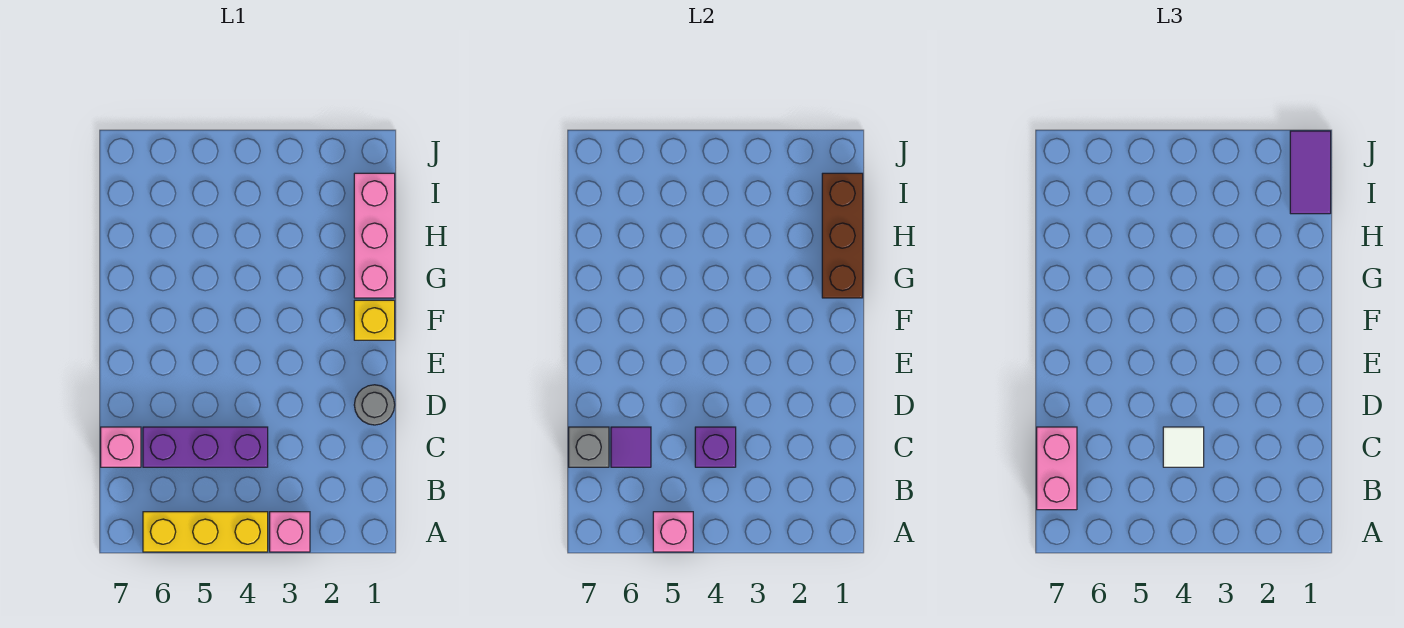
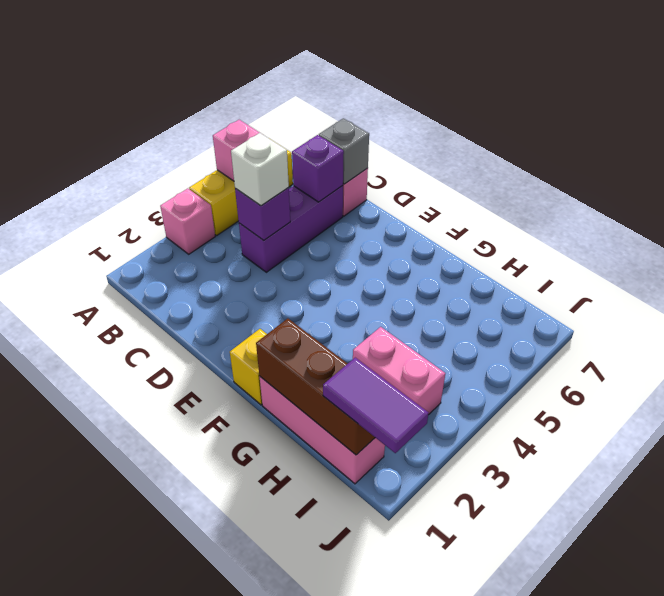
pink brick B7:C7 level 3 -> pink brick H3:I3 level 1
white tile C4 level 3 -> white brick C4 level 3
purple tile C6 level 2 -> purple brick C6 level 2
grey round brick D1 level 1 -> none

